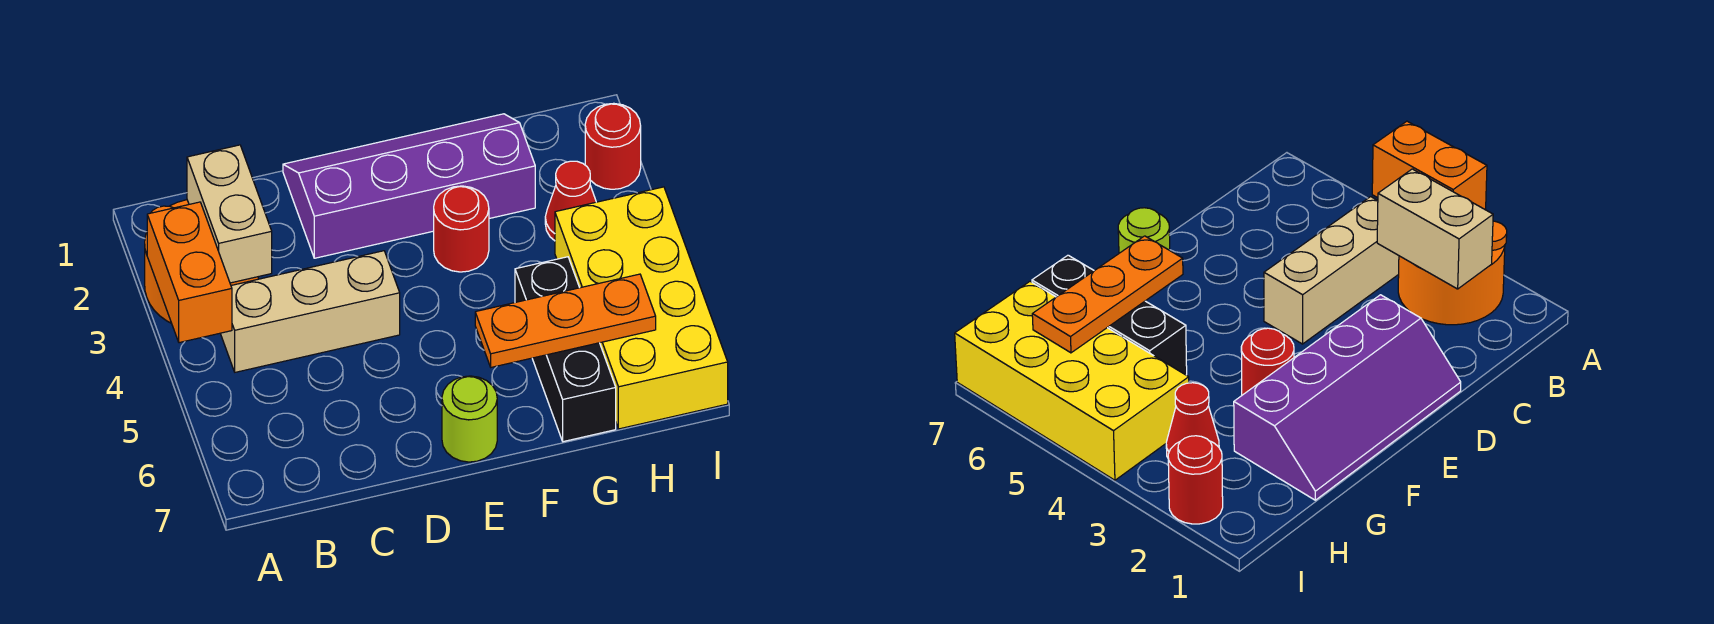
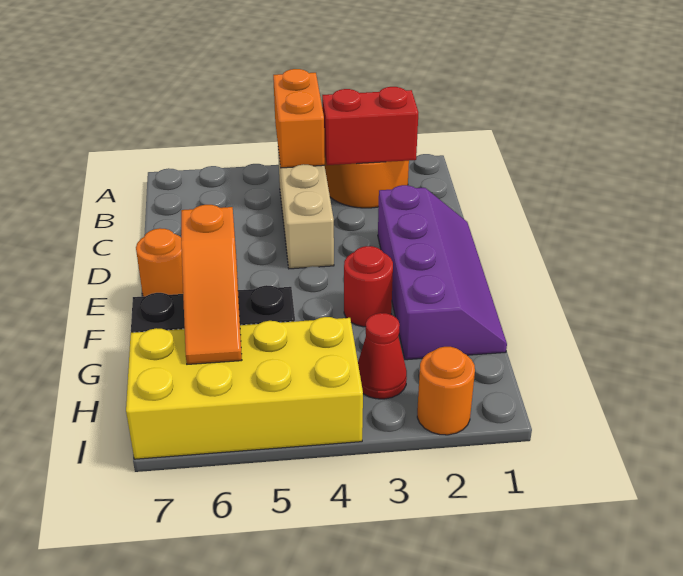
orange brick A3:A4 level 2 -> orange brick A4:B4 level 2
tan brick B2:B3 level 2 -> red brick B2:B3 level 2
lime round brick E7 level 1 -> orange round brick E7 level 1
orange plate F6:H6 level 2 -> orange slope F6:H6 level 2 top F
red round brick I2 level 1 -> orange round brick I2 level 1

